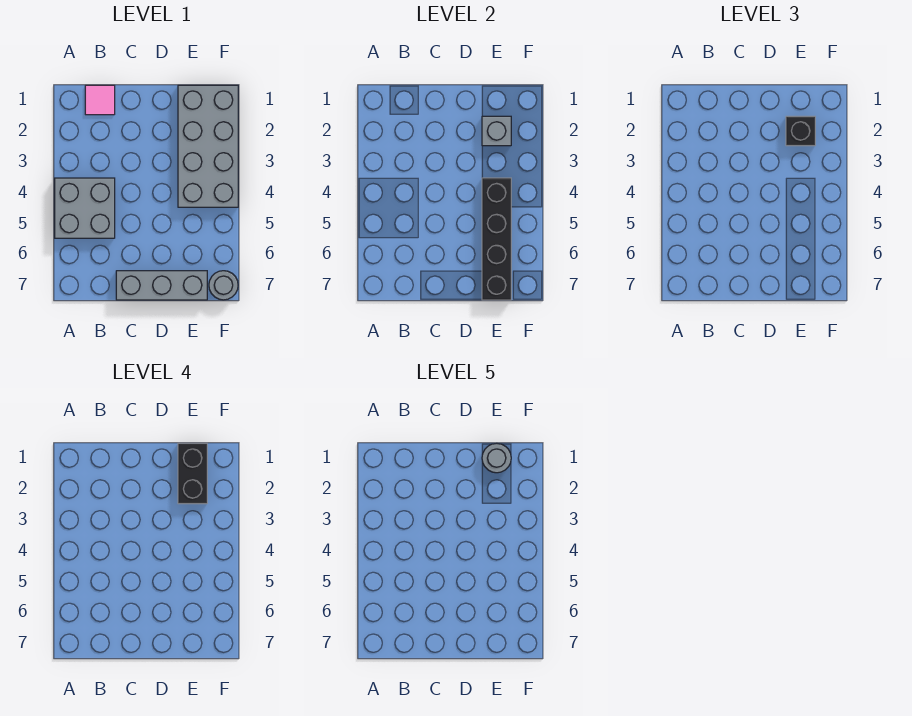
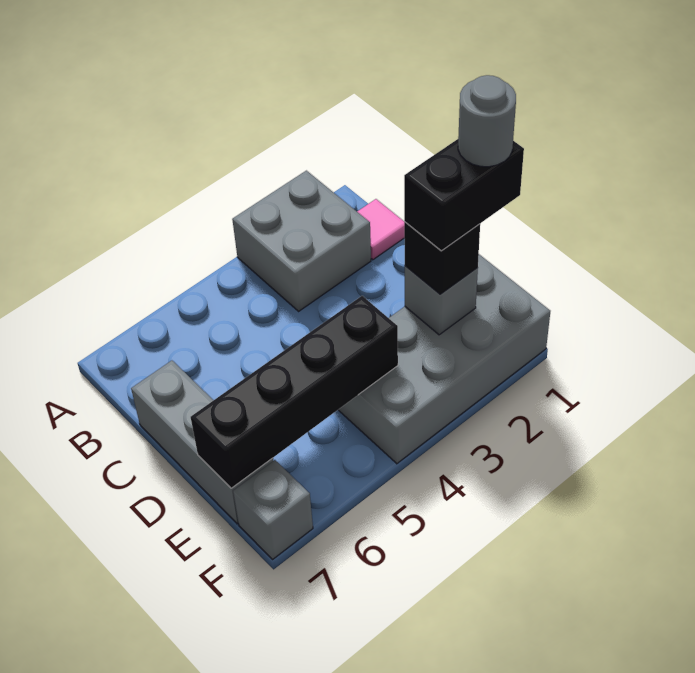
grey brick A4:B5 level 1 -> grey brick A2:B3 level 1
grey round brick F7 level 1 -> grey brick F7 level 1

